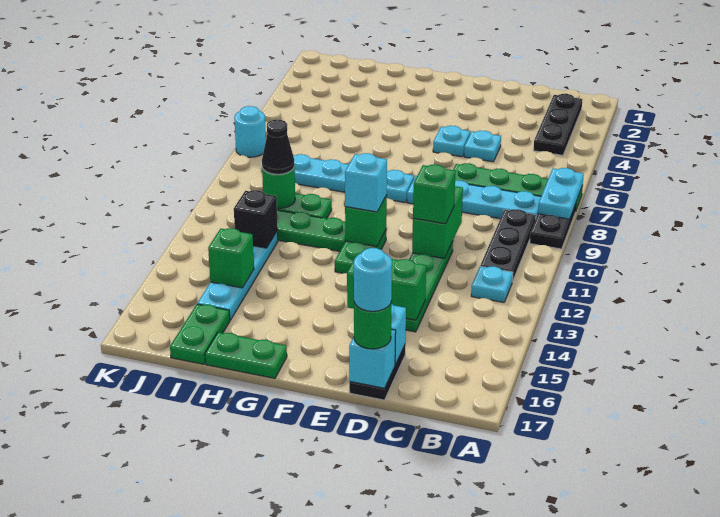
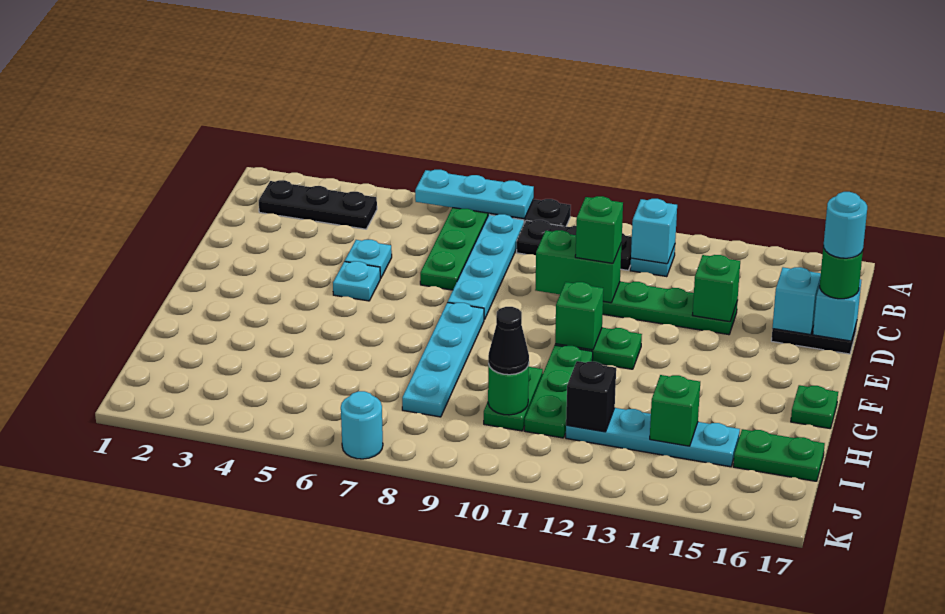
cyan plate A7:A8 level 2 -> cyan plate A6:A8 level 2
green brick D14:E14 level 2 -> green brick D14 level 2
cyan brick F11 level 3 -> cyan brick B12 level 2
green plate G17:H17 level 1 -> green plate G17 level 1

